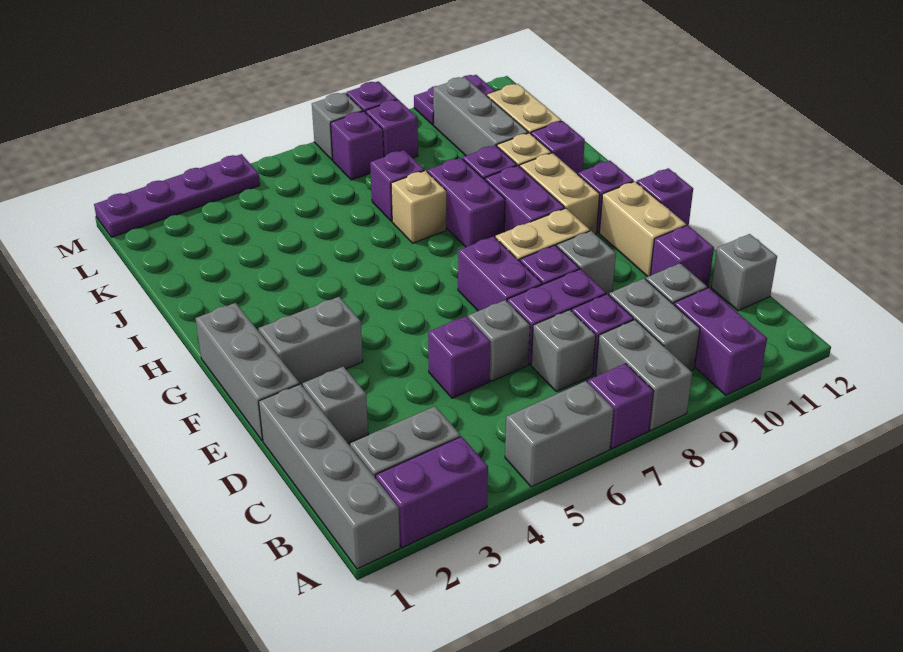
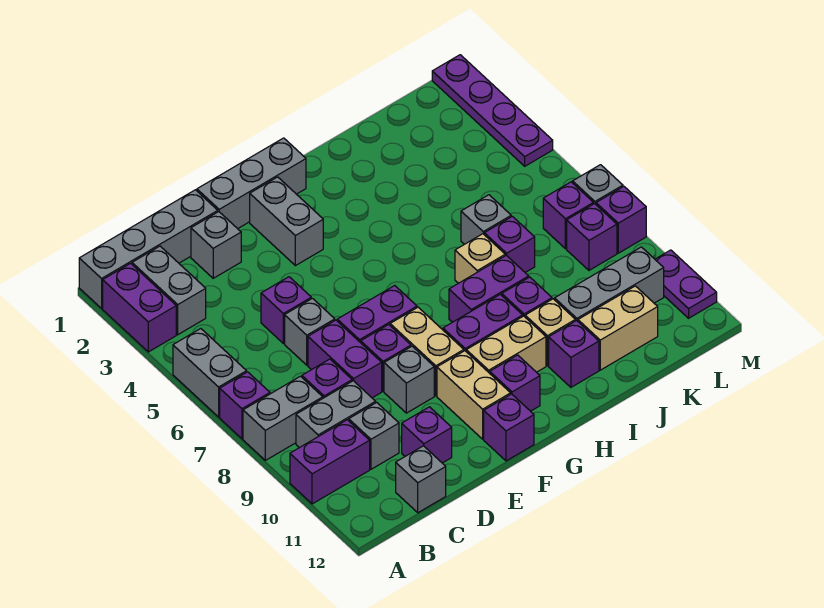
grey brick C7 level 1 -> grey brick J6 level 1
tan brick E11:F11 level 1 -> tan brick F10:F11 level 1

